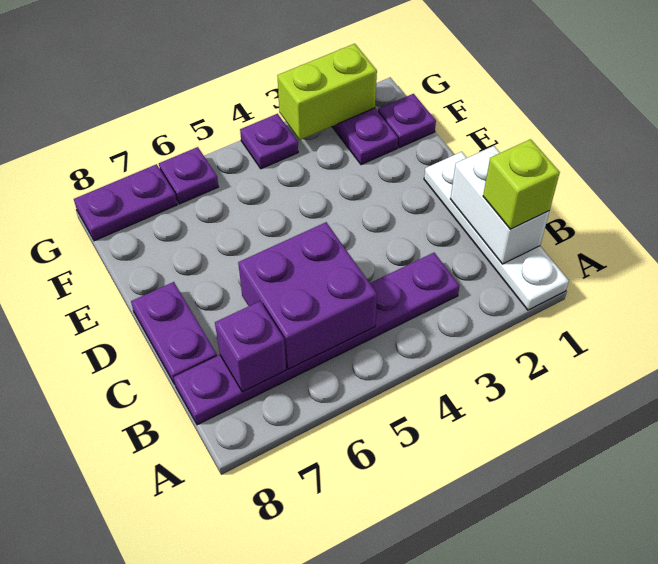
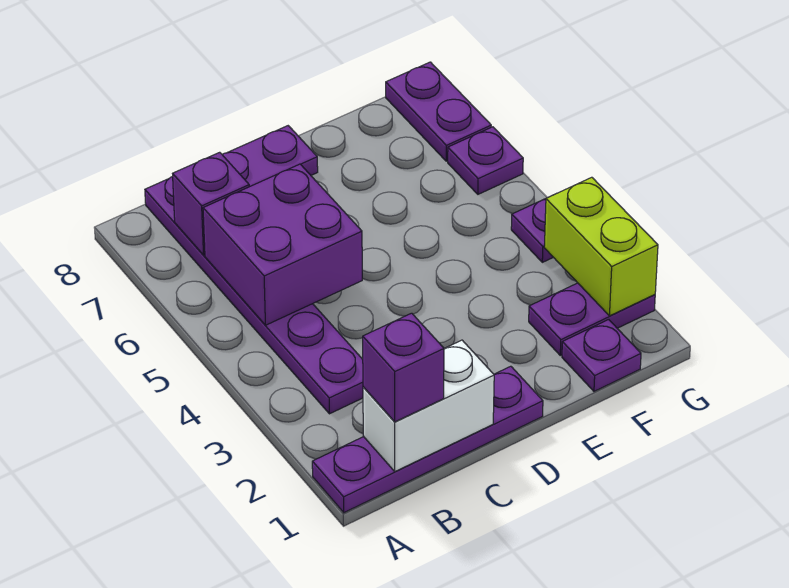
white plate A1:D1 level 1 -> purple plate A1:D1 level 1
lime brick B1 level 3 -> purple brick B1 level 3

